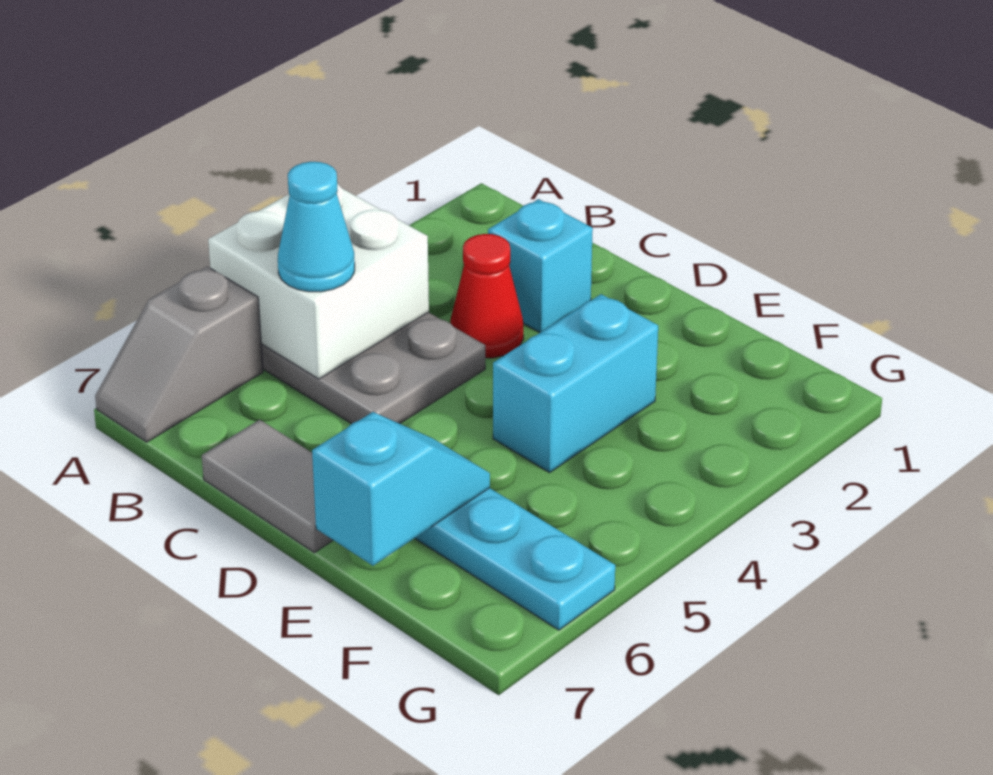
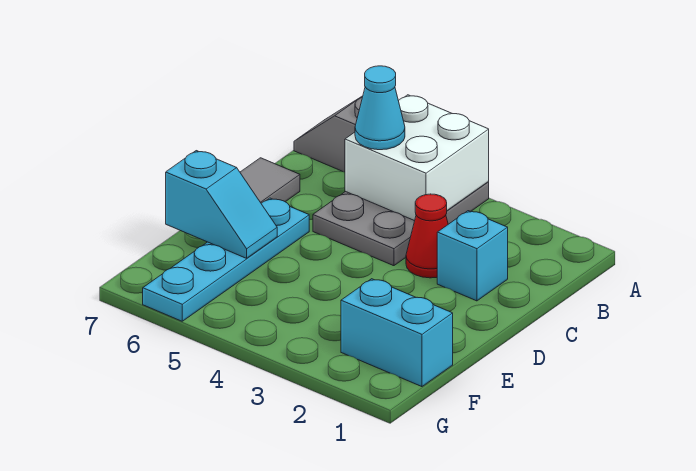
cyan brick E3:E4 level 1 -> cyan brick F1:F2 level 1

